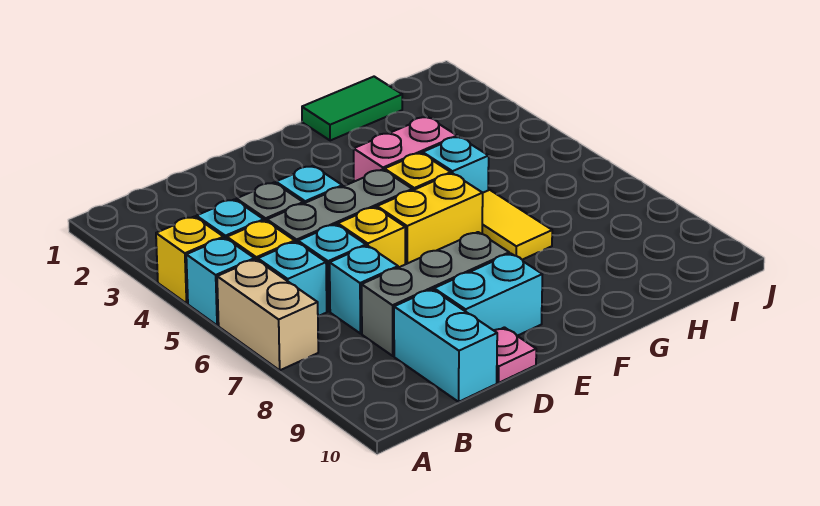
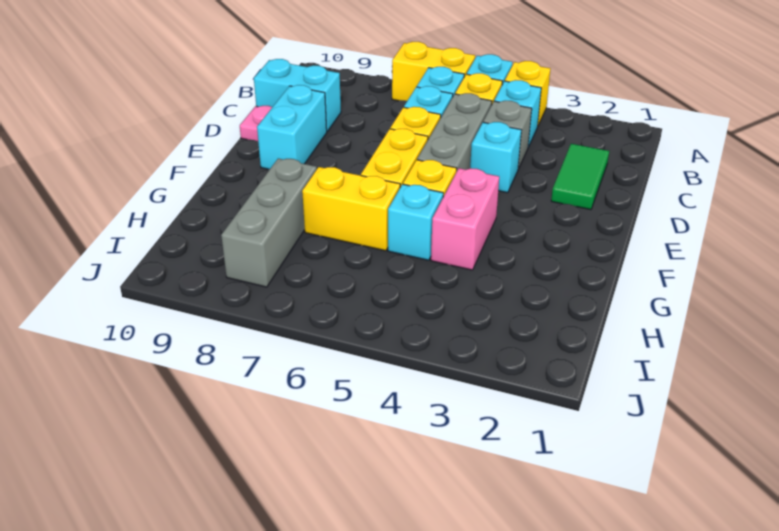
tan brick A6:A7 level 1 -> yellow brick A6:A7 level 1
cyan brick C7 level 1 -> none
grey brick C8:E8 level 1 -> grey brick G8:I8 level 1
green tile G1:H1 level 1 -> green tile C2:D2 level 1
yellow tile G6:G7 level 1 -> yellow brick G6:G7 level 1

